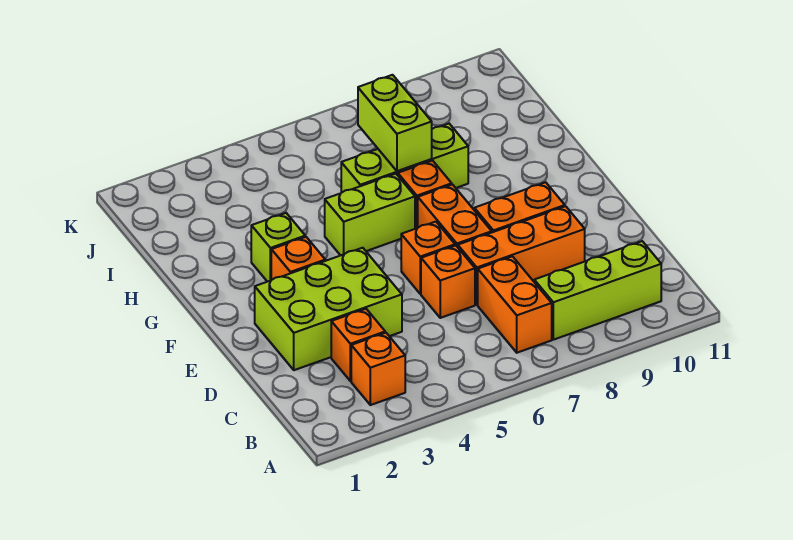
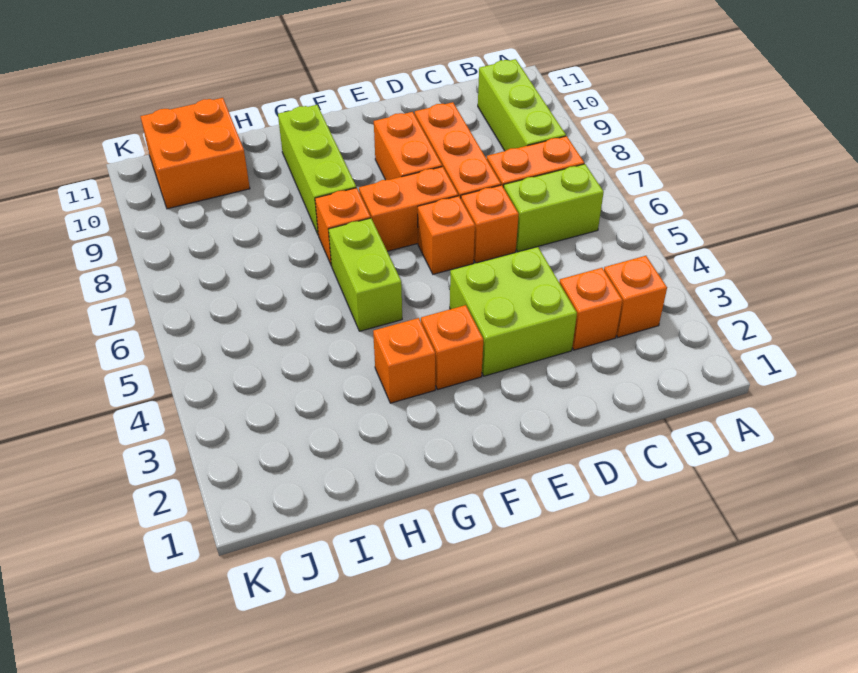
lime brick D2:E4 level 1 -> lime brick D3:E4 level 1
lime brick G3 level 1 -> orange brick G3 level 1
lime brick H6:H8 level 1 -> lime brick G8:G10 level 1
lime brick H7:I7 level 2 -> lime brick B6:C6 level 1
none -> orange brick I10:J11 level 1

